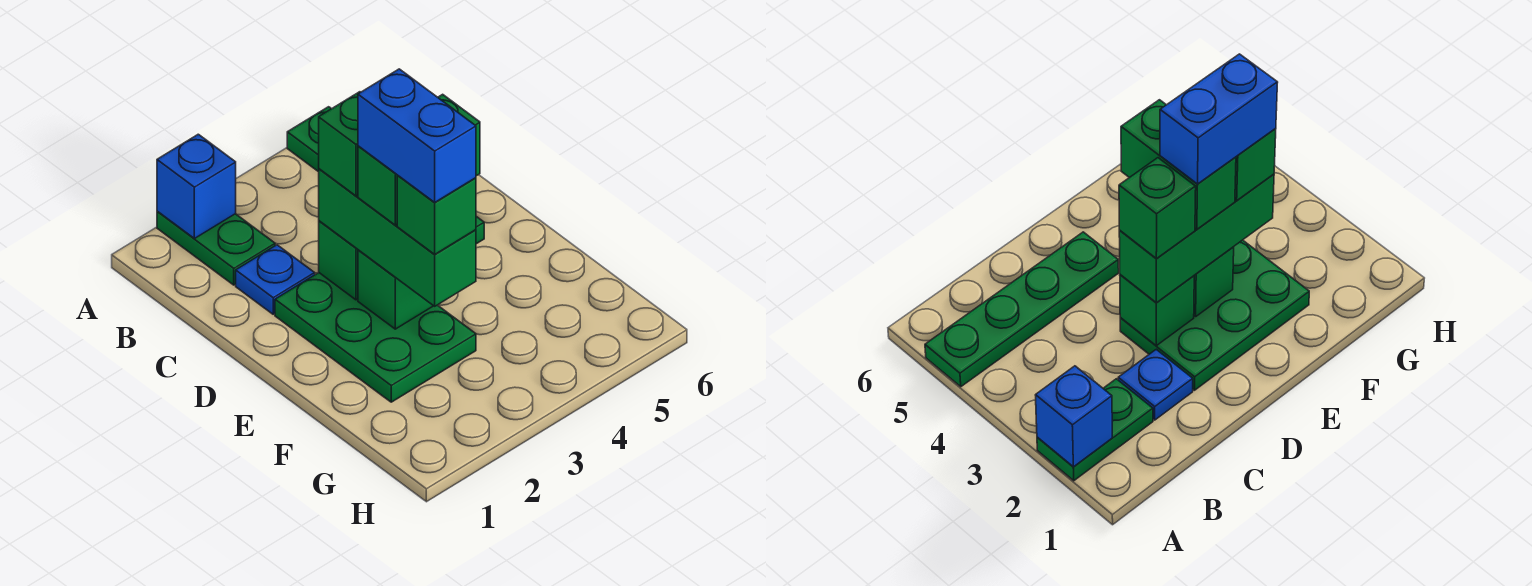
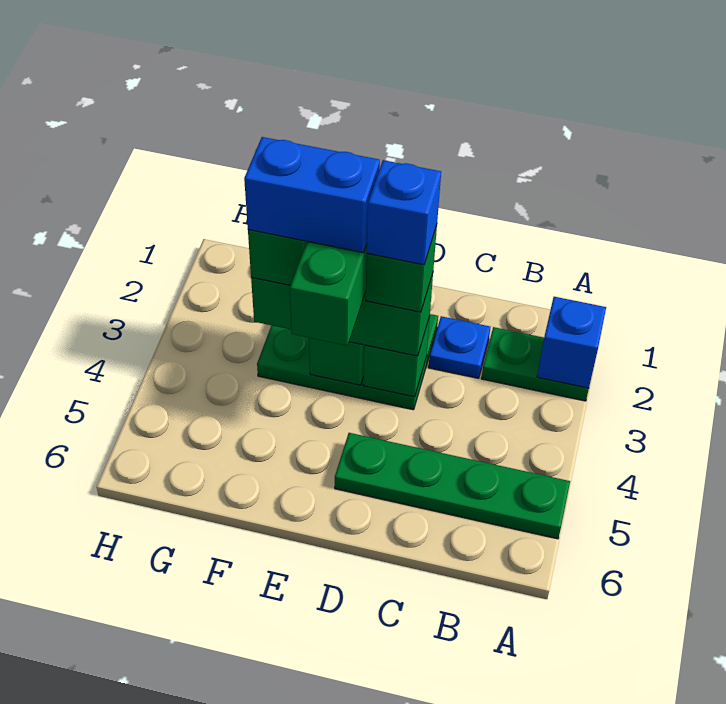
none -> blue brick D3 level 5

